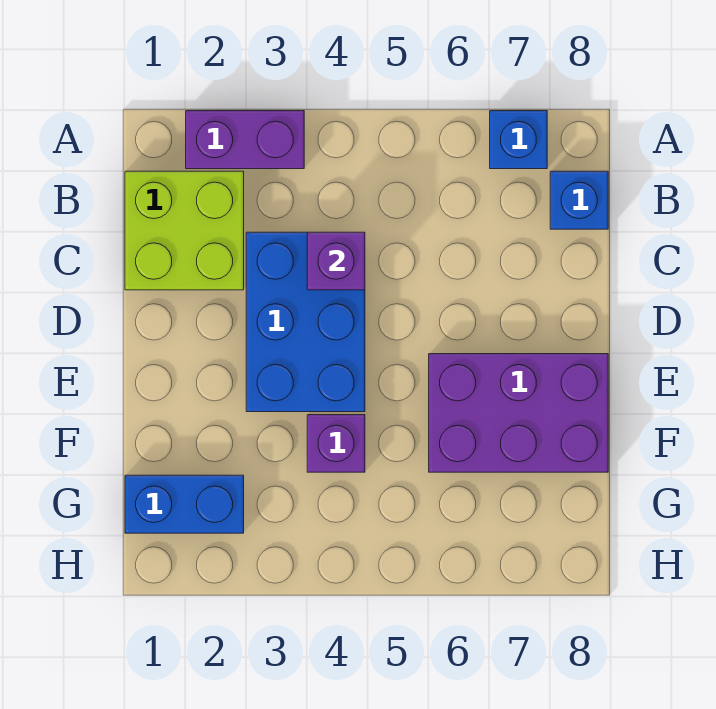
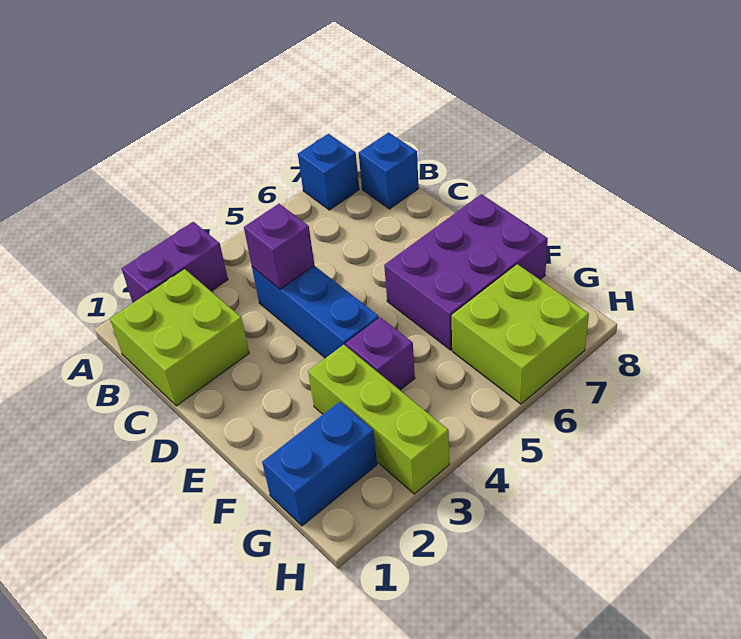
blue brick C3:E4 level 1 -> blue brick C4:E4 level 1
none -> lime brick F3:H3 level 1
none -> lime brick G6:H7 level 1

